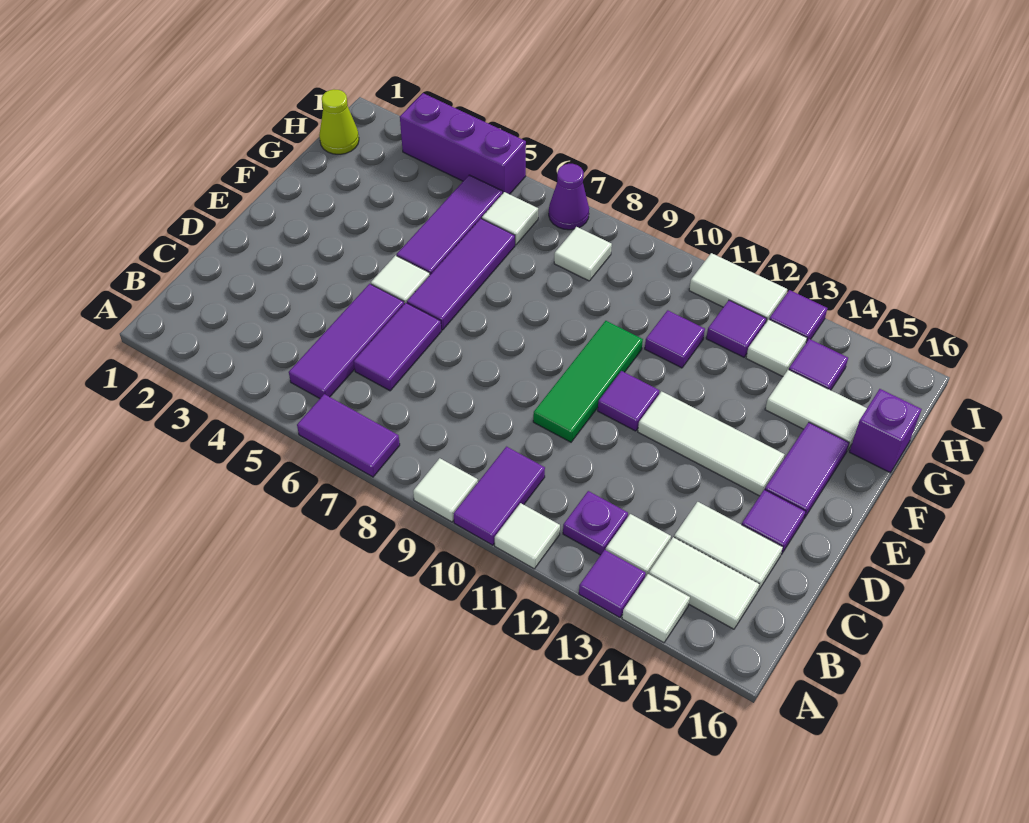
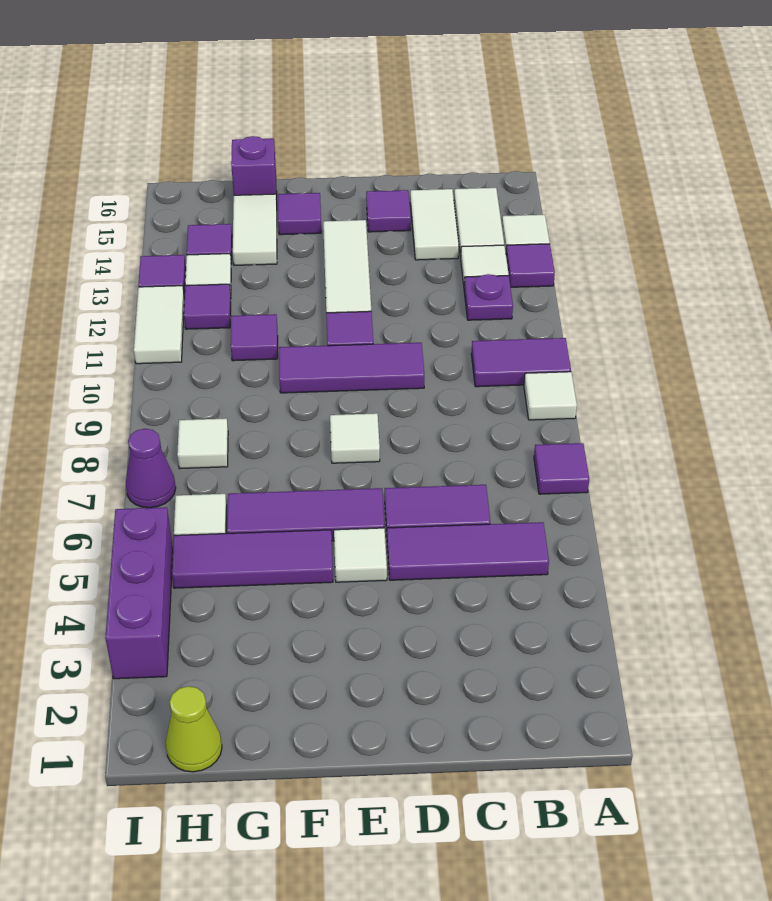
purple tile A6:A7 level 1 -> purple tile A7 level 1
white tile A11 level 1 -> white tile E8 level 1
green tile D10:F10 level 1 -> purple tile D10:F10 level 1
purple tile E15:F15 level 1 -> purple tile F15 level 1

